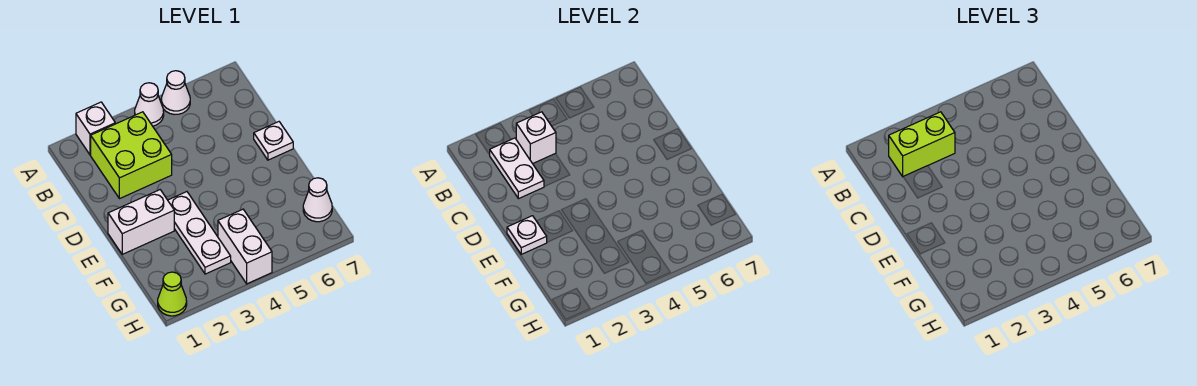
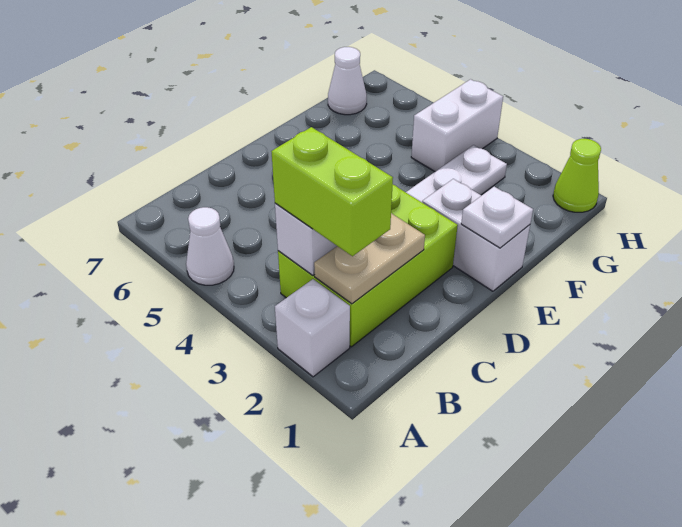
white cone A4 level 1 -> none
lime brick B2:C3 level 1 -> lime brick B2:D3 level 1
white plate B2:C2 level 2 -> tan plate B2:C2 level 2
white plate D7 level 1 -> none

